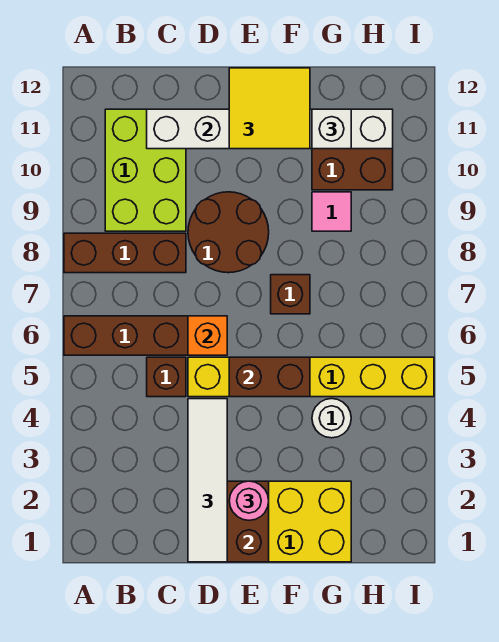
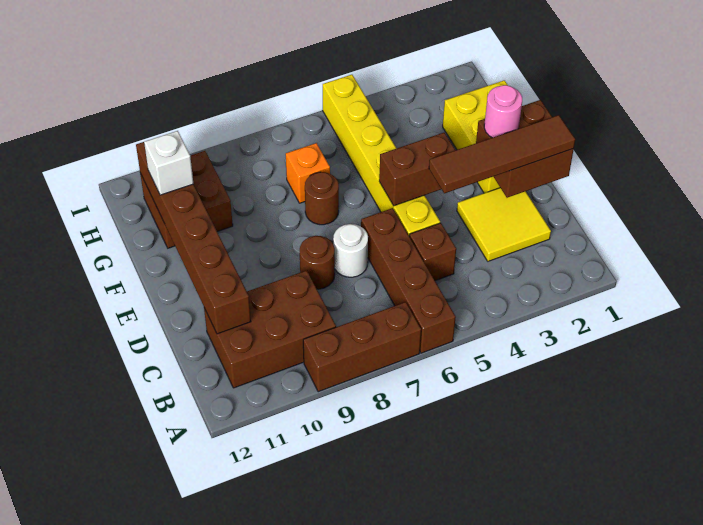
brown brick A8:C8 level 1 -> brown brick A7:A9 level 1
lime brick B9:C11 level 1 -> brown brick B9:C11 level 1
white brick C11:H11 level 2 -> brown brick C11:H11 level 2
white tile D1:D4 level 3 -> brown tile D1:D4 level 3
orange brick D6 level 2 -> orange brick G7 level 1
brown round brick D8:E9 level 1 -> brown round brick D8 level 1
brown brick E5:F5 level 2 -> brown brick E4:E5 level 2
yellow tile E11:F12 level 3 -> yellow tile C2:D3 level 1
brown brick F7 level 1 -> brown round brick F7 level 1
white round brick G4 level 1 -> white round brick D7 level 1
pink tile G9 level 1 -> none

